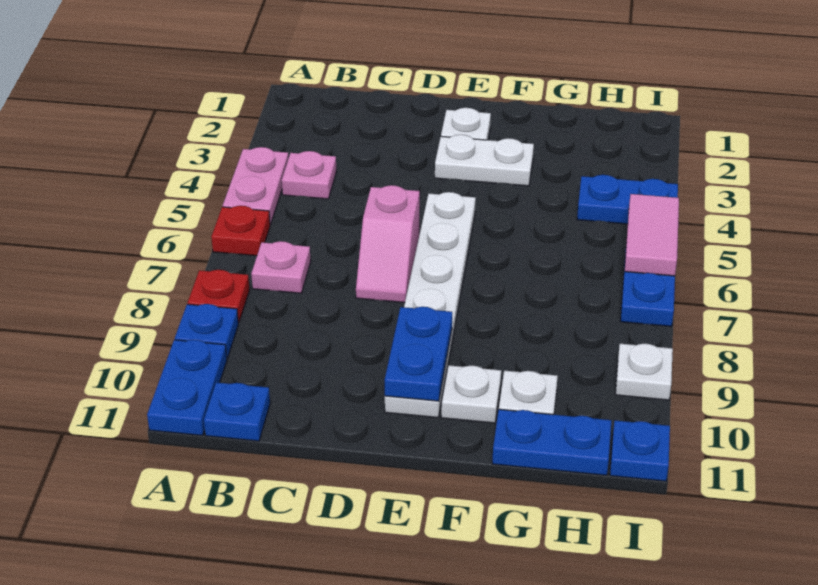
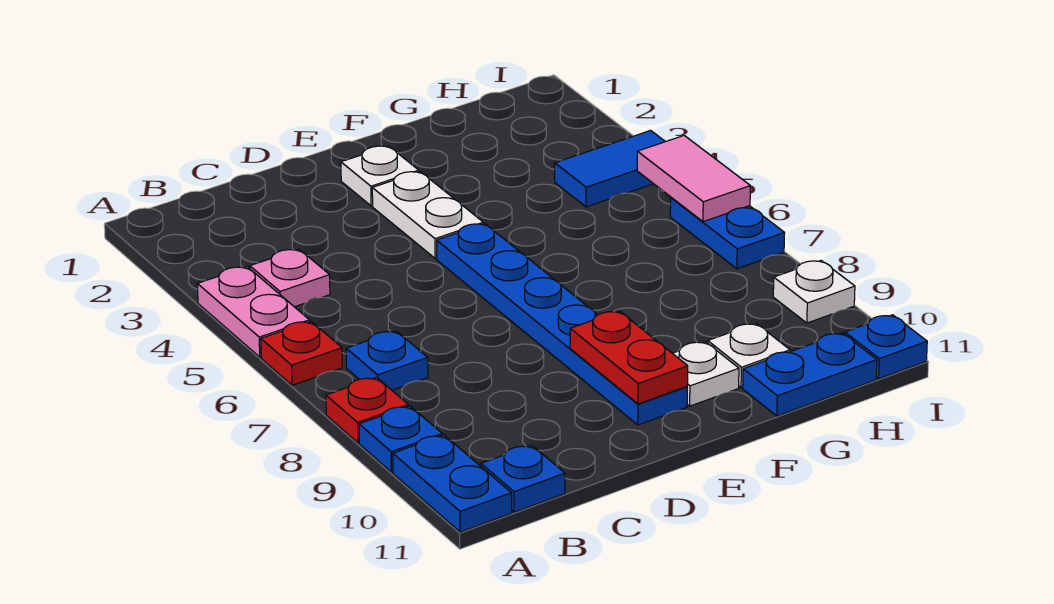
pink plate B7 level 1 -> blue plate B7 level 1
pink slope D6:D7 level 1 top 6 -> none
white plate E3:F3 level 1 -> white plate E3:E4 level 1
white plate E5:E10 level 1 -> blue plate E5:E10 level 1
blue plate E9:E10 level 2 -> red plate E9:E10 level 2
blue plate H4:I4 level 1 -> blue tile H4:I4 level 1

